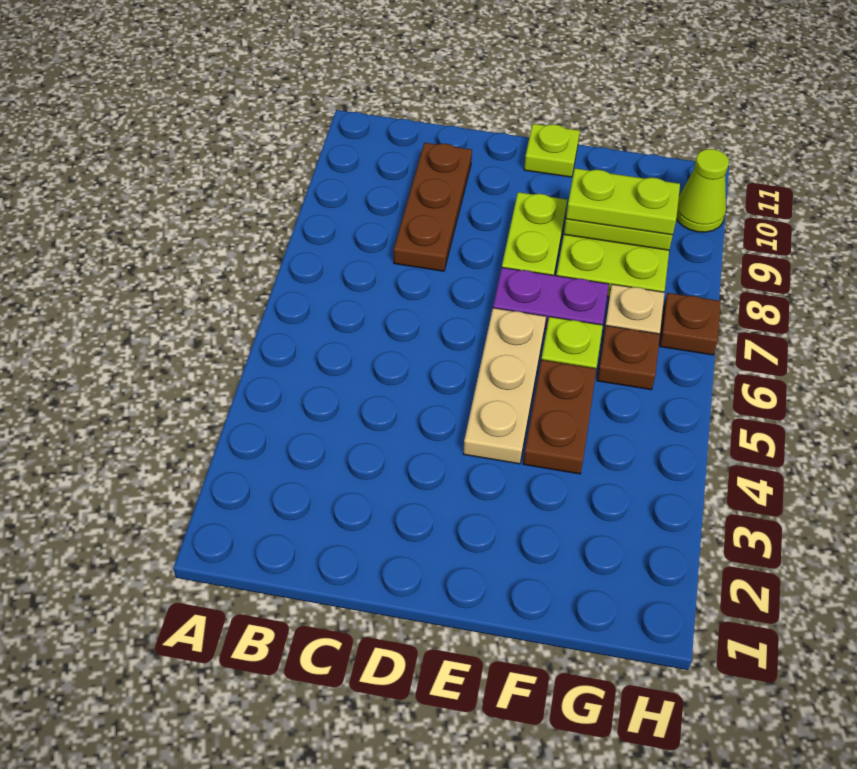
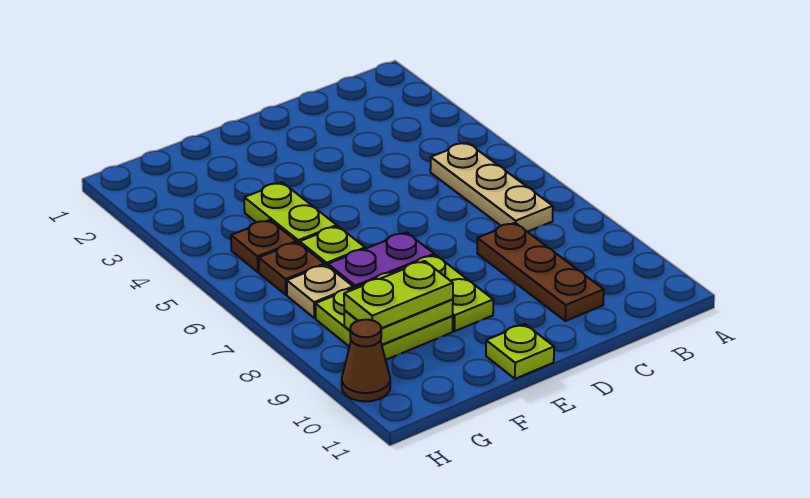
tan plate E4:E6 level 1 -> tan plate B5:B7 level 1
brown plate F4:F5 level 1 -> lime plate F4:F5 level 1
brown plate H7 level 1 -> brown plate G5 level 1
lime cone H10 level 1 -> brown cone H10 level 1

